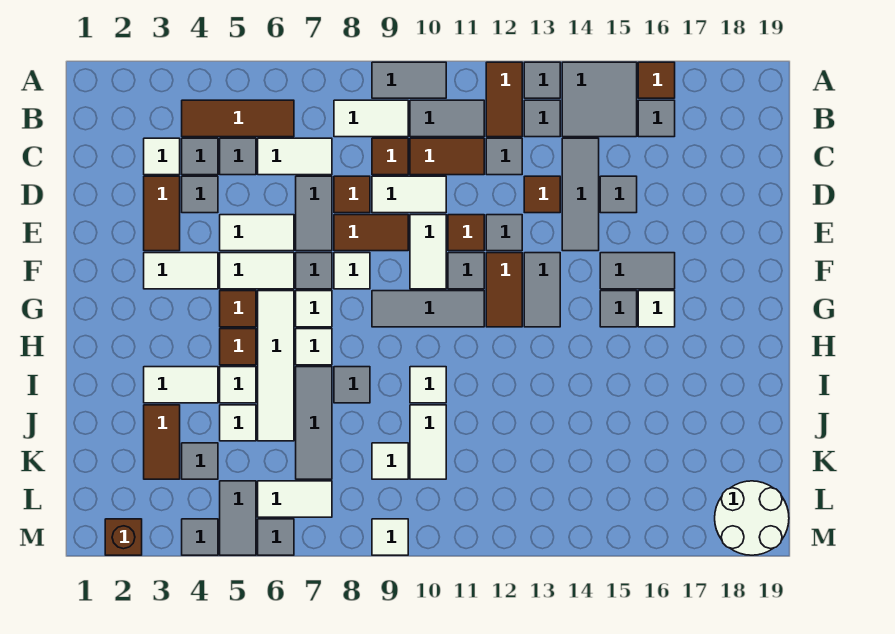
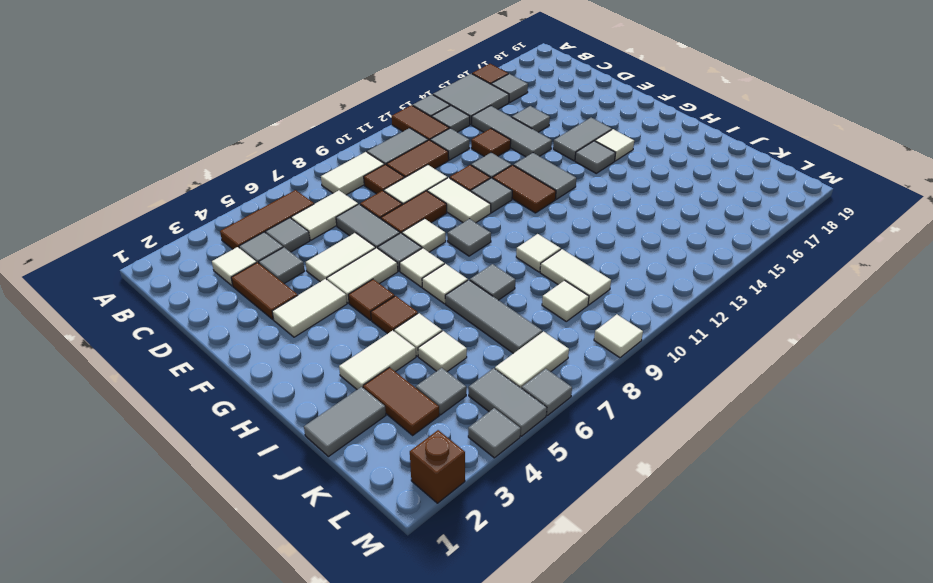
grey tile A9:A10 level 1 -> grey tile J1:J2 level 1
white tile G6:J6 level 1 -> none
grey tile G9:G11 level 1 -> grey tile G9 level 1
white round brick L18:M19 level 1 -> none

